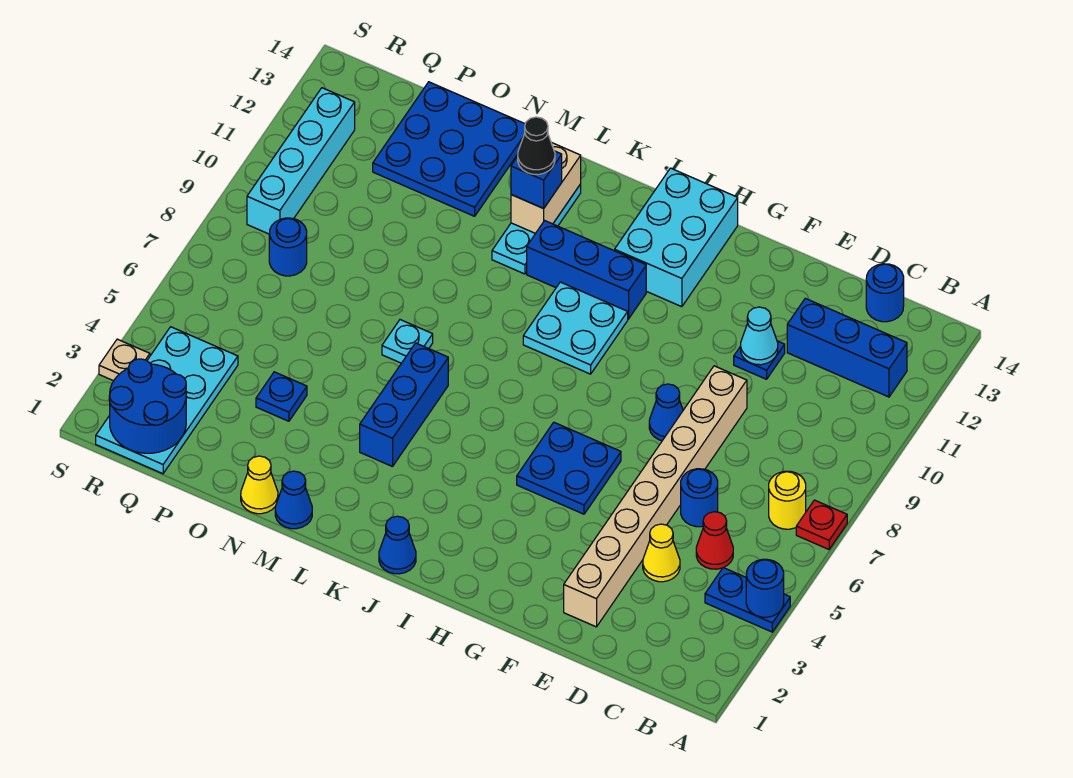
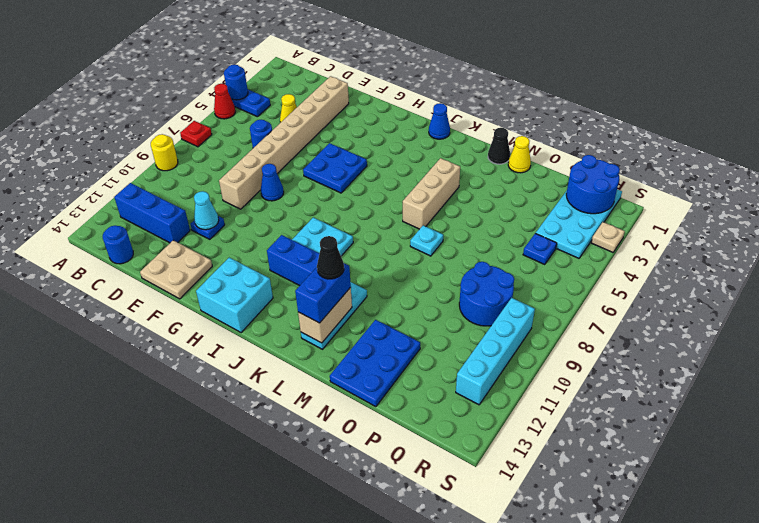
yellow round brick B7 level 1 -> yellow round brick A9 level 1
red cone C5 level 1 -> red cone A5 level 1
none -> tan plate E13:F14 level 1
cyan brick H12:I14 level 1 -> cyan brick H13:I14 level 1
blue brick L4:L6 level 1 -> tan brick L4:L6 level 1
blue brick L12 level 3 -> blue brick L12:L13 level 3
blue cone M1 level 1 -> black cone M1 level 1
blue plate N12:P14 level 1 -> blue plate N12:O14 level 1
blue plate O4 level 1 -> blue plate Q5 level 1
blue round brick Q8 level 1 -> blue round brick P8:Q9 level 1

